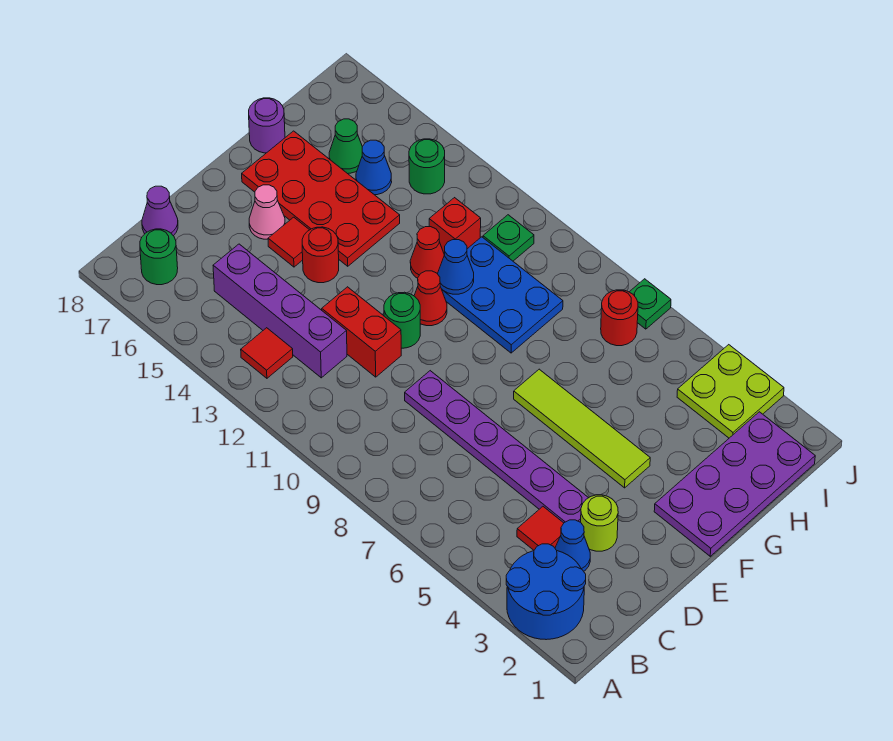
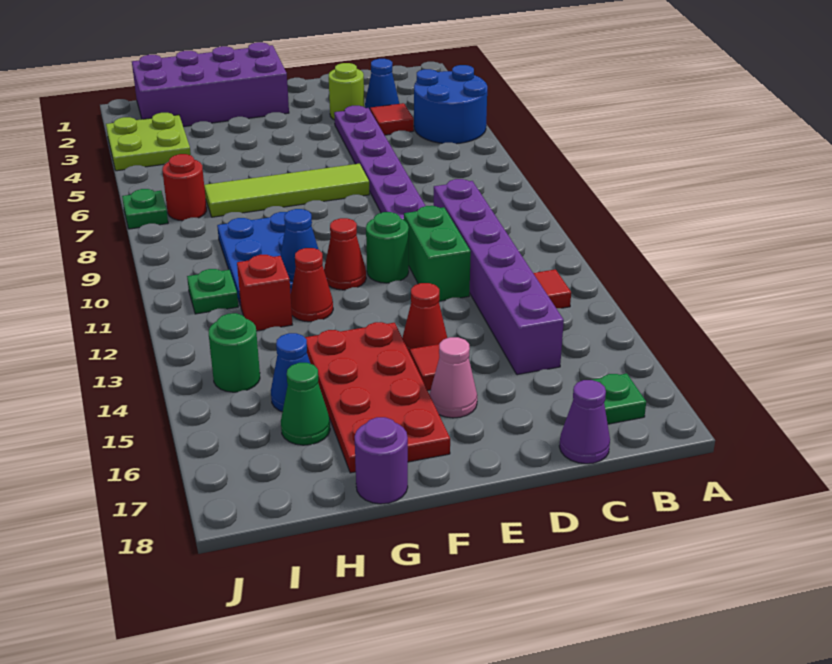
blue round brick A2:B3 level 1 -> blue round brick A4:B5 level 1
green round brick B17 level 1 -> green plate B17 level 1
purple brick C12:C15 level 1 -> purple brick C10:C15 level 1
red brick D11:D12 level 1 -> green brick D11:D12 level 1
red round brick E14 level 1 -> red cone E14 level 1
purple plate F1:I2 level 1 -> purple brick F1:I2 level 1
lime tile F4:F7 level 1 -> lime tile E7:H7 level 1

